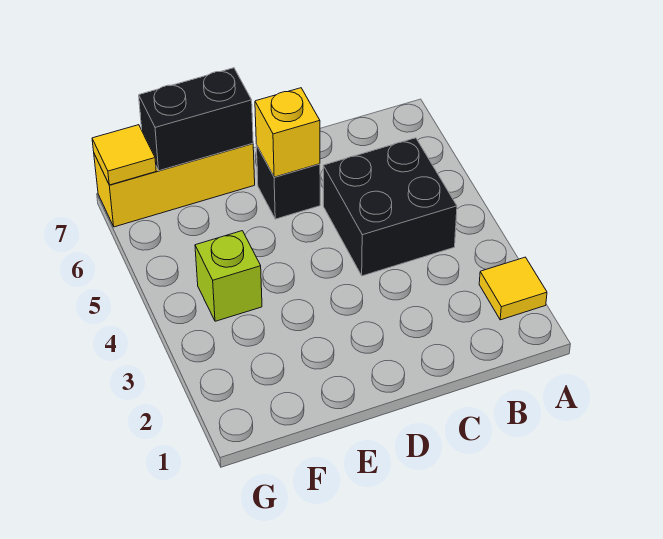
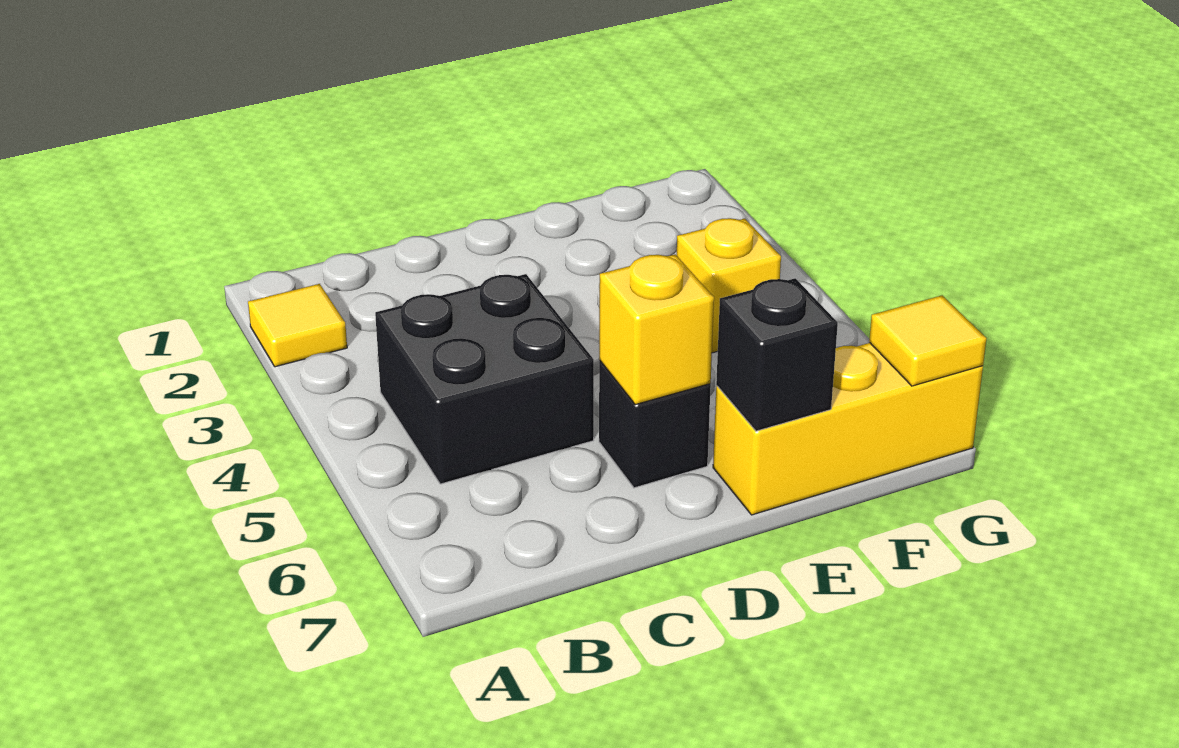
black brick E7:F7 level 2 -> black brick E7 level 2
lime brick F4 level 1 -> yellow brick F4 level 1

